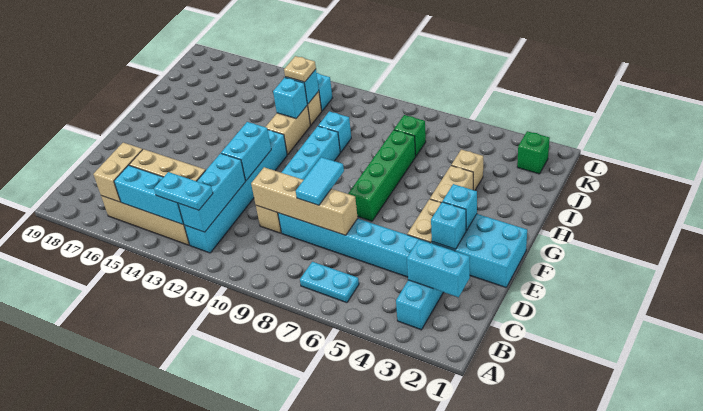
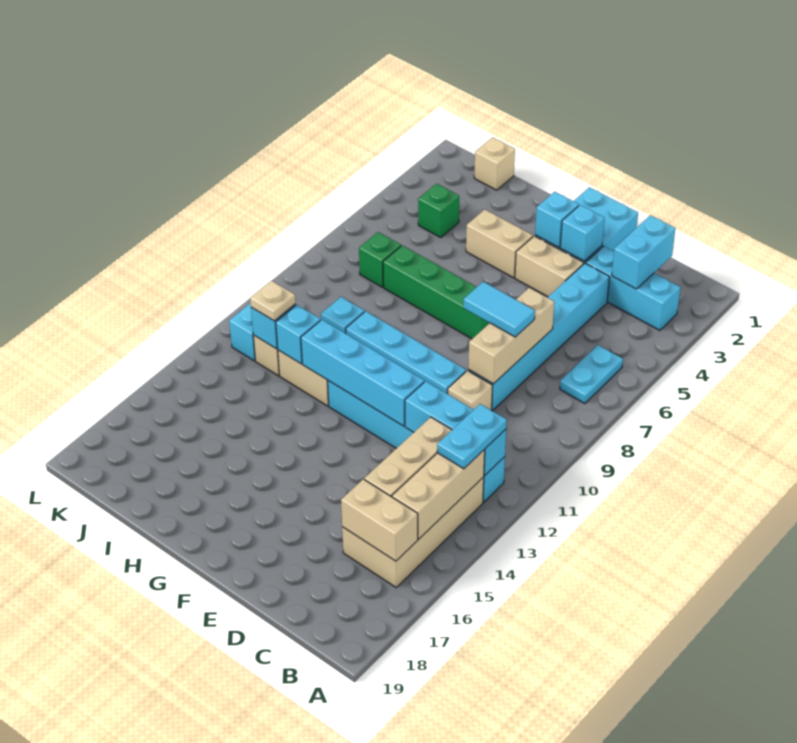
cyan brick B13:B15 level 2 -> tan brick B13:B15 level 2
tan brick D7:D10 level 2 -> tan brick D7:D9 level 2
cyan brick E12:F12 level 2 -> cyan brick E12:H12 level 2
tan brick I4 level 1 -> tan brick J1 level 1
green brick K2 level 1 -> green brick J4 level 1

